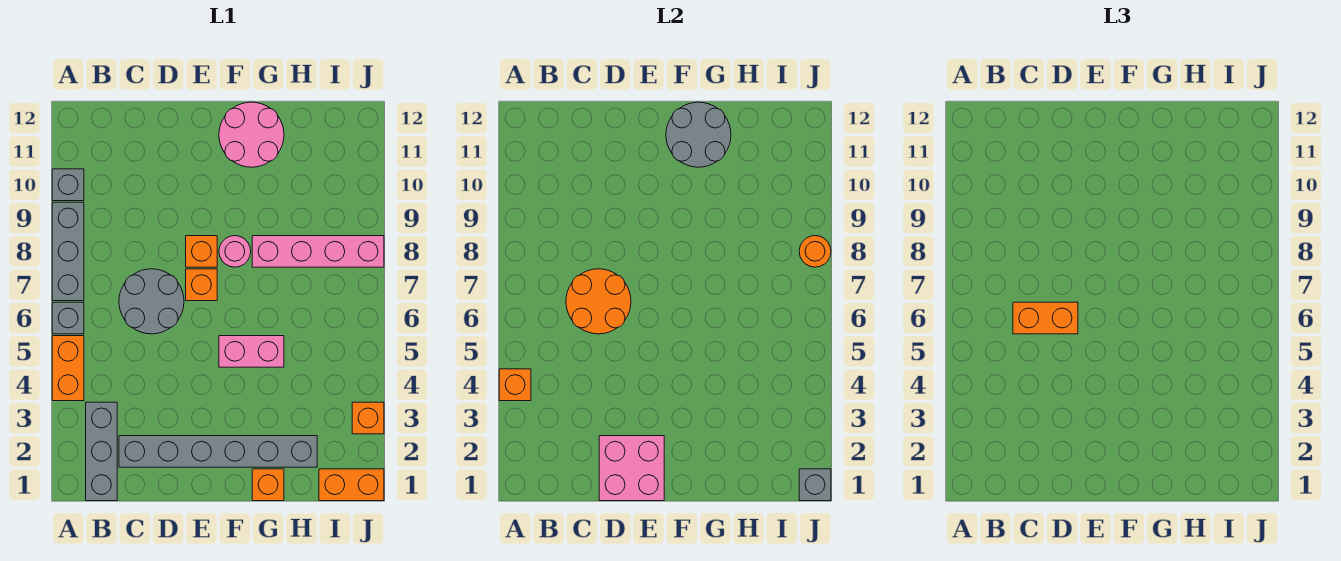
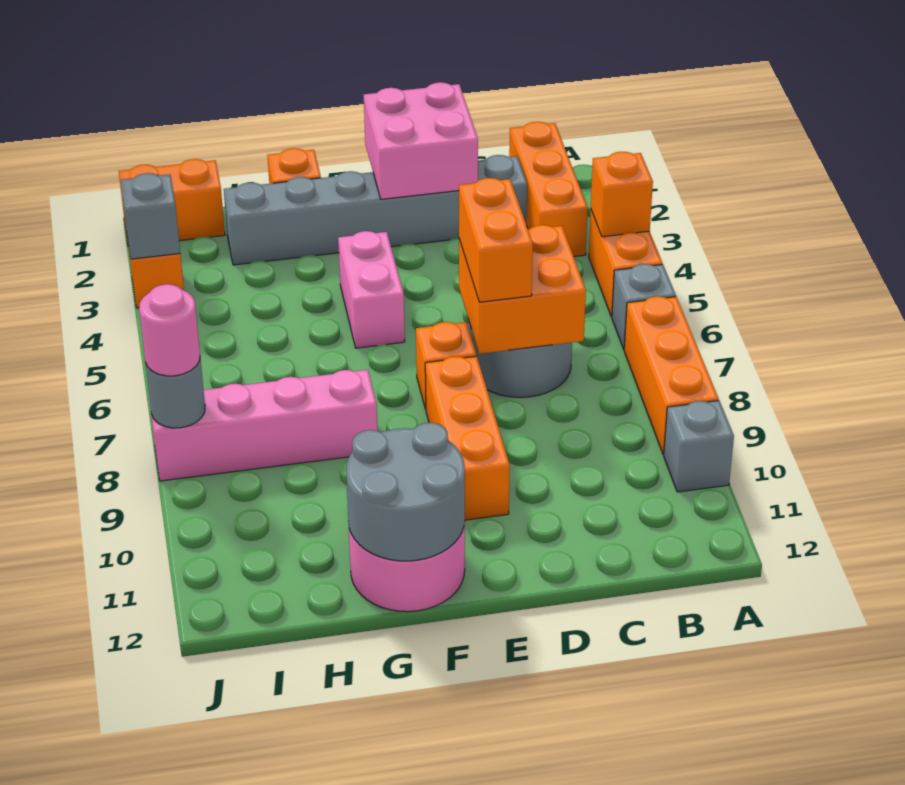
grey brick A7:A9 level 1 -> orange brick A7:A9 level 1
grey brick B1:B3 level 1 -> orange brick B1:B3 level 1
orange round brick C6:D7 level 2 -> orange brick C6:D7 level 2
orange brick C6:D6 level 3 -> orange brick D6:D7 level 3
orange brick E8 level 1 -> orange brick E8:E10 level 1
pink brick F5:G5 level 1 -> pink brick F4:F5 level 1
pink round brick F8 level 1 -> pink round brick J8 level 3
grey brick J1 level 2 -> grey brick J3 level 2
orange round brick J8 level 2 -> grey round brick J8 level 2

